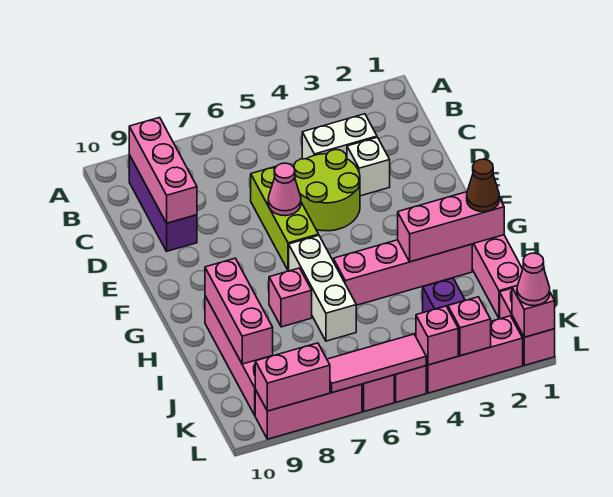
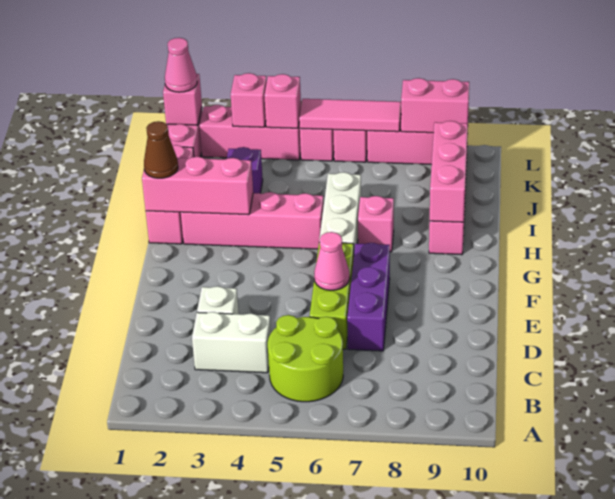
purple brick B9:D9 level 1 -> purple brick D7:F7 level 1
pink brick B9:D9 level 2 -> none
lime round brick D4:E5 level 1 -> lime round brick B5:C6 level 1

